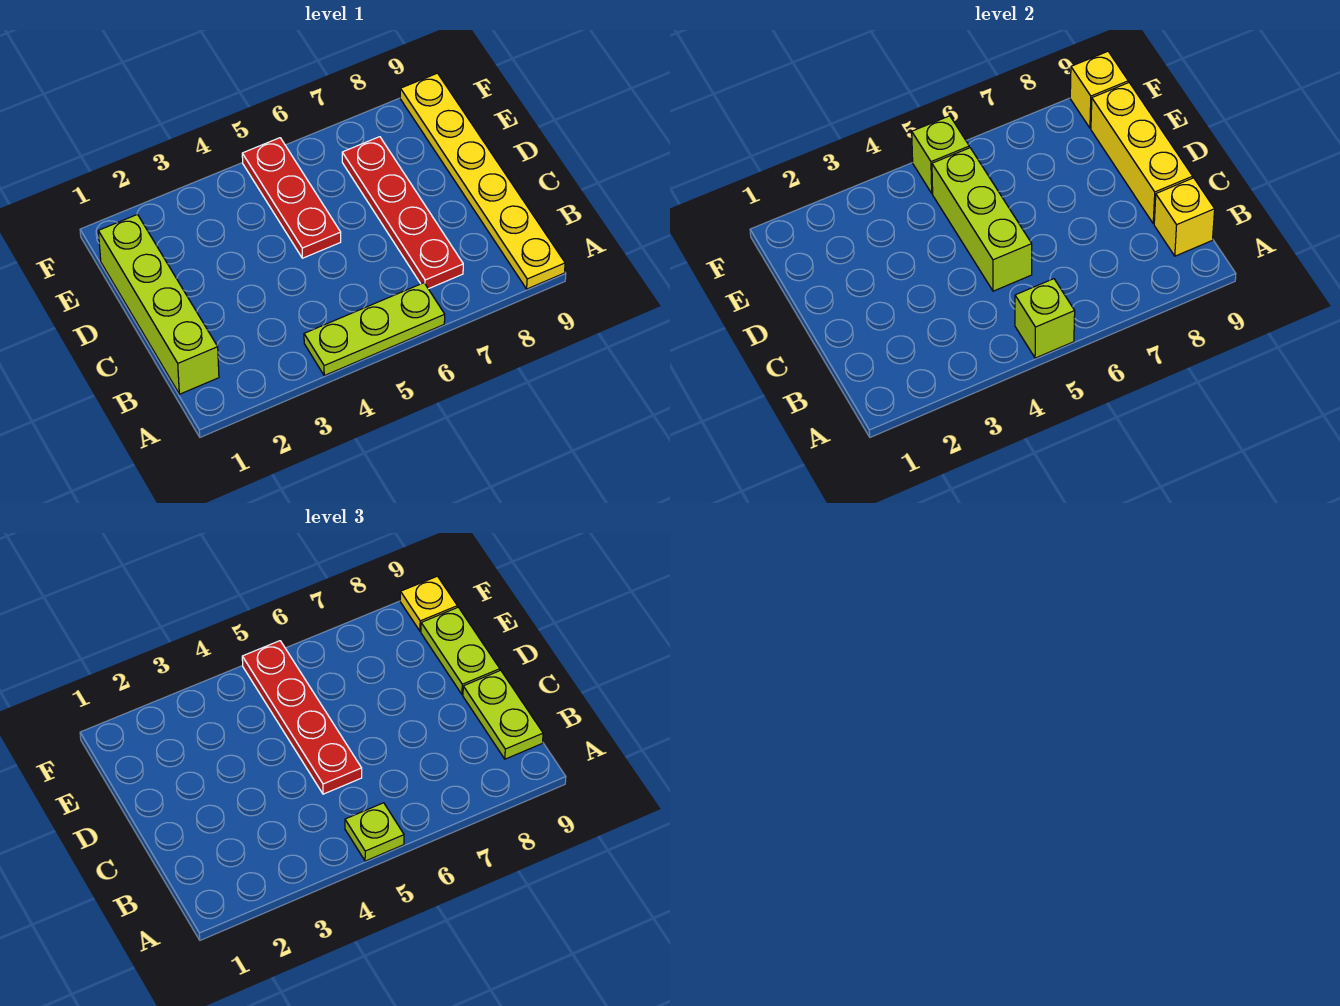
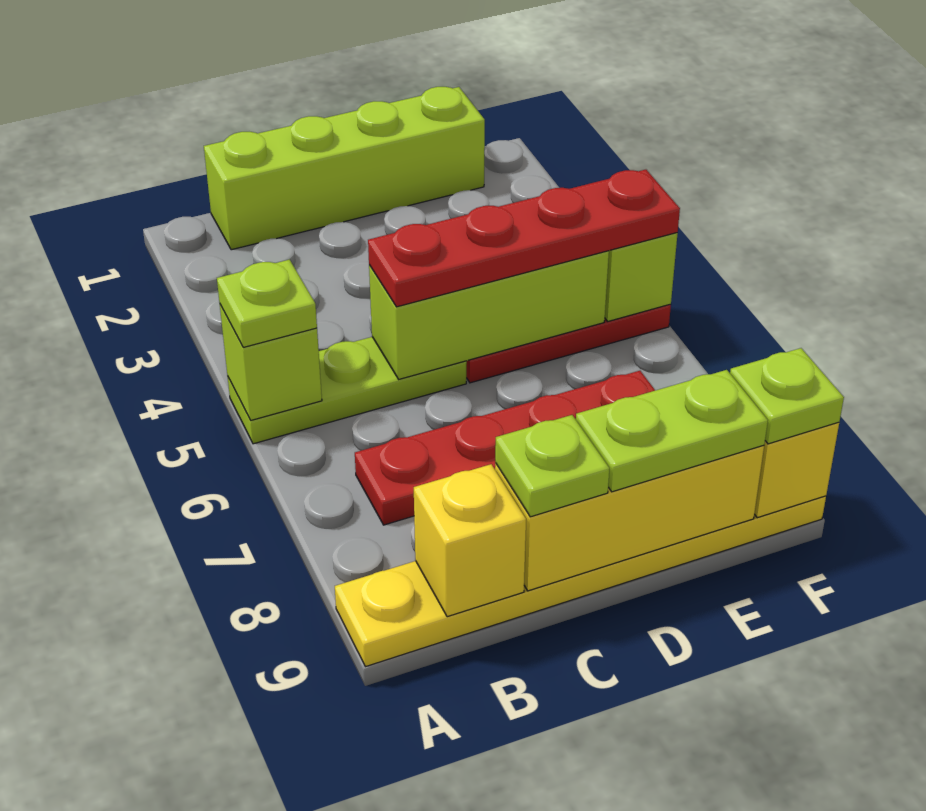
lime plate A4:A6 level 1 -> lime plate A5:C5 level 1
lime plate B9:C9 level 3 -> lime plate C9 level 3
yellow plate F9 level 3 -> lime plate F9 level 3

